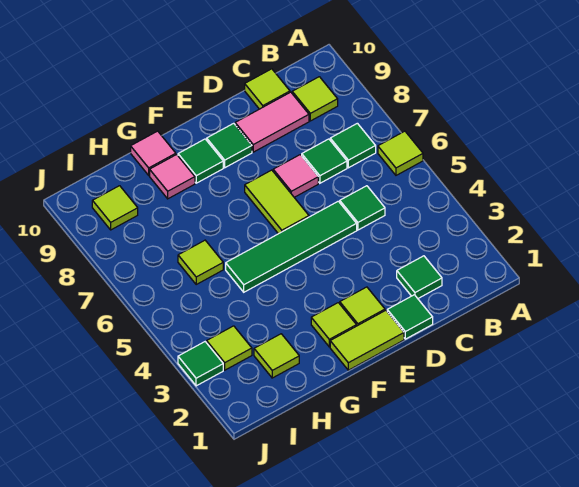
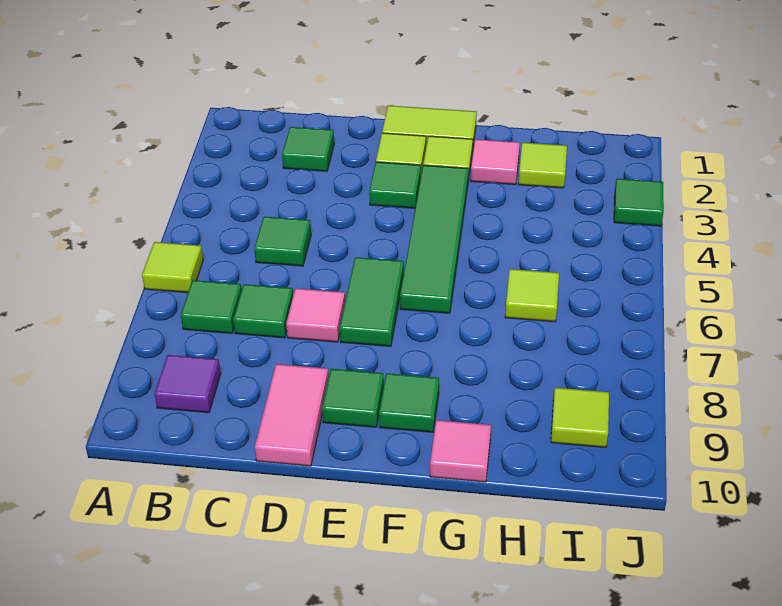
lime tile B9 level 1 -> purple tile B9 level 1
pink tile C9:D9 level 1 -> pink tile D9:D10 level 1
lime tile C10 level 1 -> none
green tile D1 level 1 -> green tile E3 level 1
green tile D5:G5 level 1 -> green tile F3:F6 level 1
lime tile E6:E7 level 1 -> green tile E6:E7 level 1
pink tile G9 level 1 -> pink tile G2 level 1
lime tile I3 level 1 -> none

